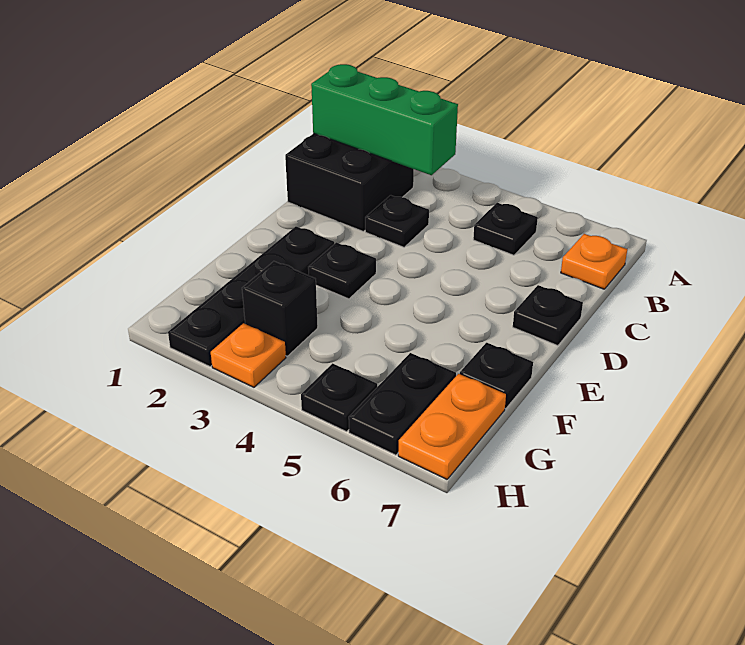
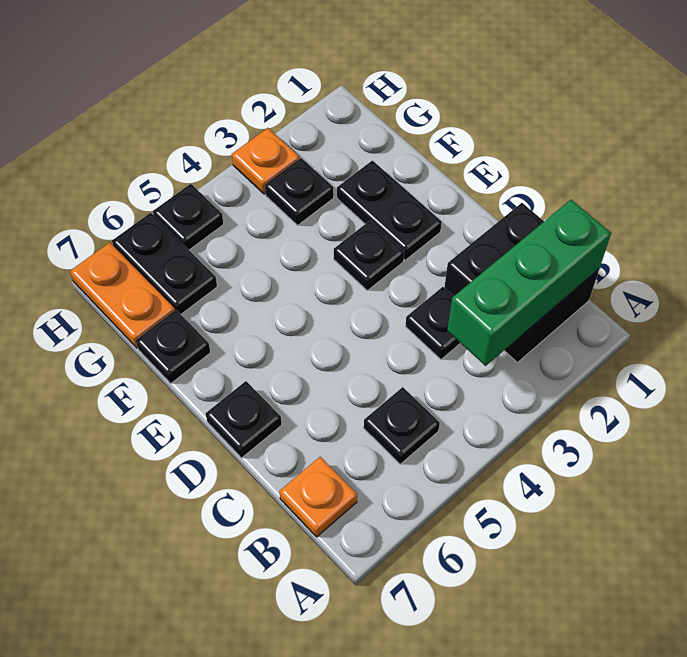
black plate E2:H2 level 1 -> black plate E2:F2 level 1
black brick G3 level 1 -> black plate G3 level 1

